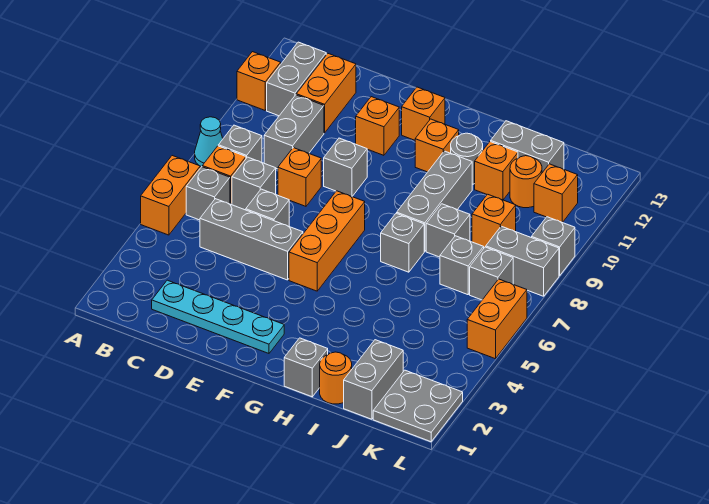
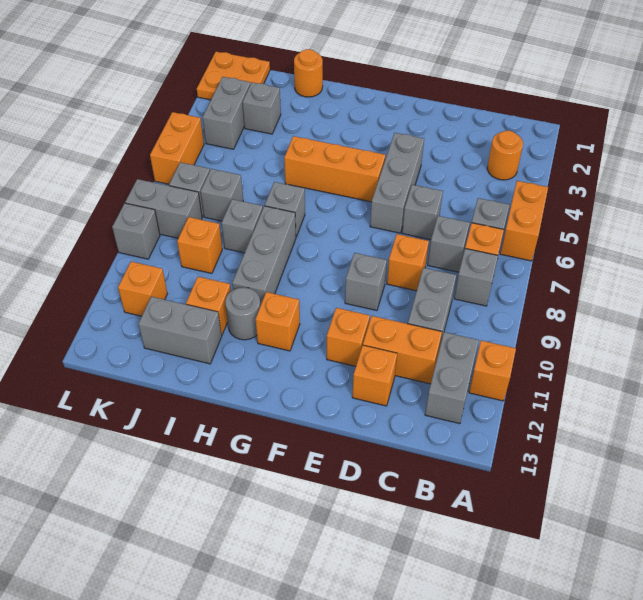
cyan cone A8 level 1 -> none
cyan plate C2:F2 level 1 -> none
grey brick C5:E5 level 1 -> grey brick E4:E6 level 1
orange brick C11:C12 level 1 -> orange brick C11:D11 level 1
orange brick F5:F7 level 1 -> orange brick F5:H5 level 1
orange brick F12 level 1 -> orange brick D12 level 1
grey brick H1 level 1 -> grey brick J3 level 1
grey brick J1:J2 level 1 -> grey brick K3:K4 level 1
orange round brick J11 level 1 -> orange round brick B3 level 1
grey plate K1:L2 level 1 -> orange plate K1:L2 level 1

